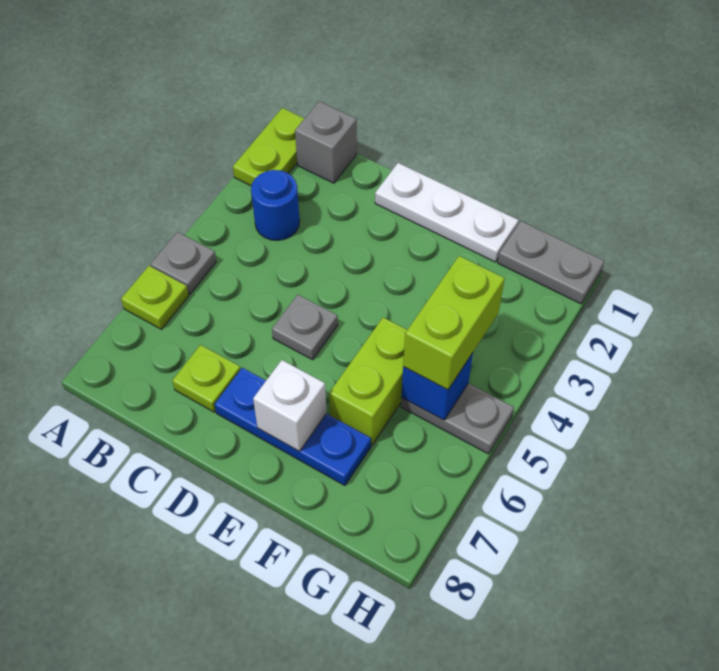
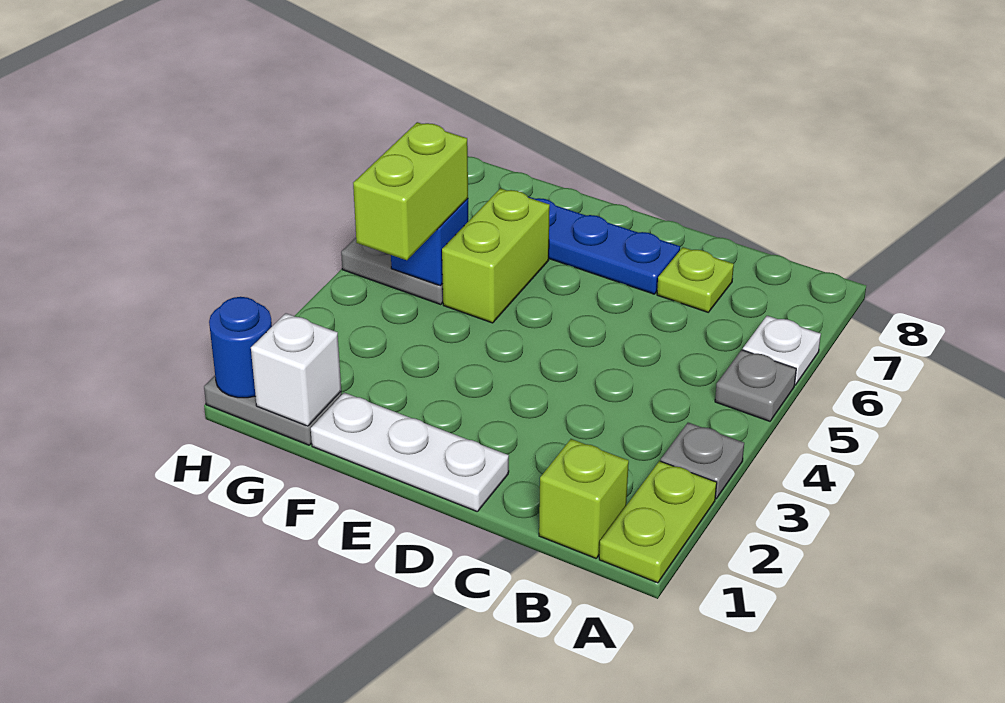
lime plate A6 level 1 -> white plate A6 level 1
grey brick B1 level 1 -> lime brick B1 level 1
blue round brick B3 level 1 -> blue round brick H1 level 2
grey plate D5 level 1 -> grey plate A3 level 1
white brick E7 level 2 -> white brick G1 level 2

